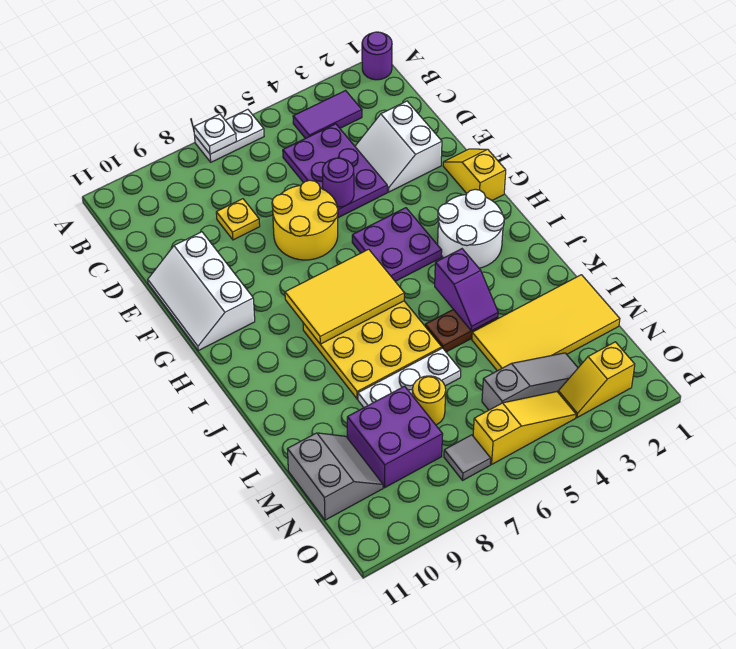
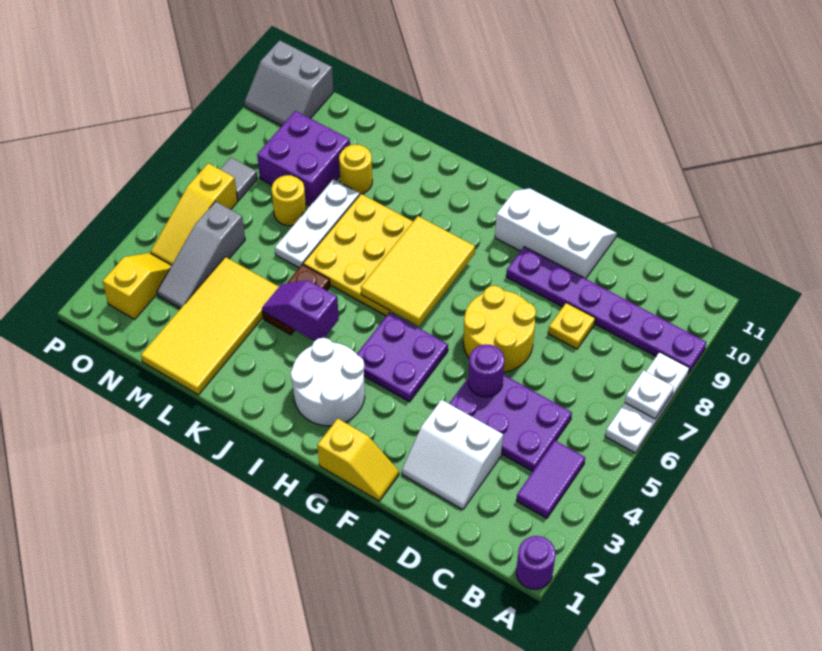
white plate A6:A7 level 1 -> white plate A6:A8 level 1
none -> purple plate A9:F9 level 1
white slope D2:E3 level 1 top 2 -> white slope D2:E3 level 1 top 3
none -> yellow round brick L9 level 1
grey slope M10:N11 level 1 top 11 -> grey slope O10:P11 level 1 top 11

